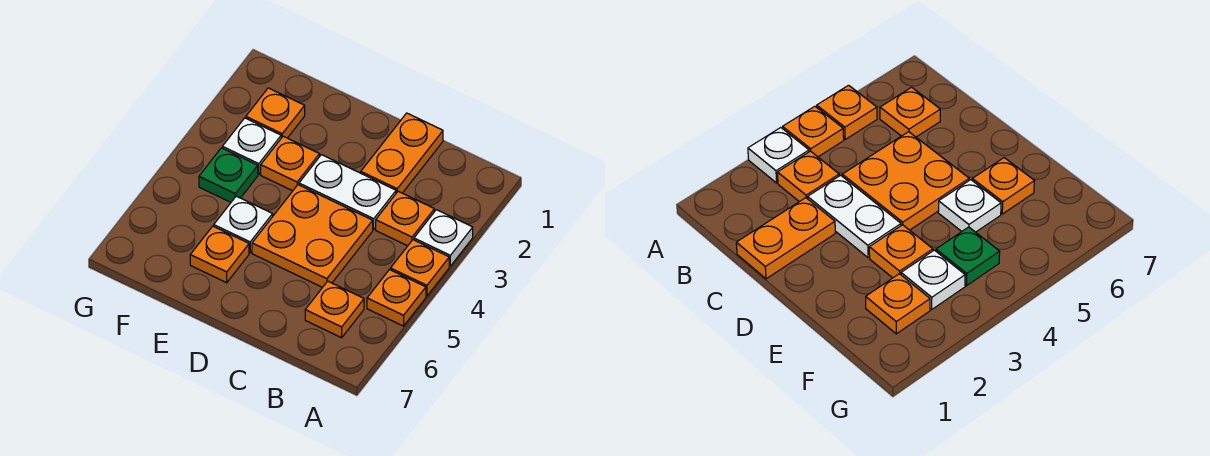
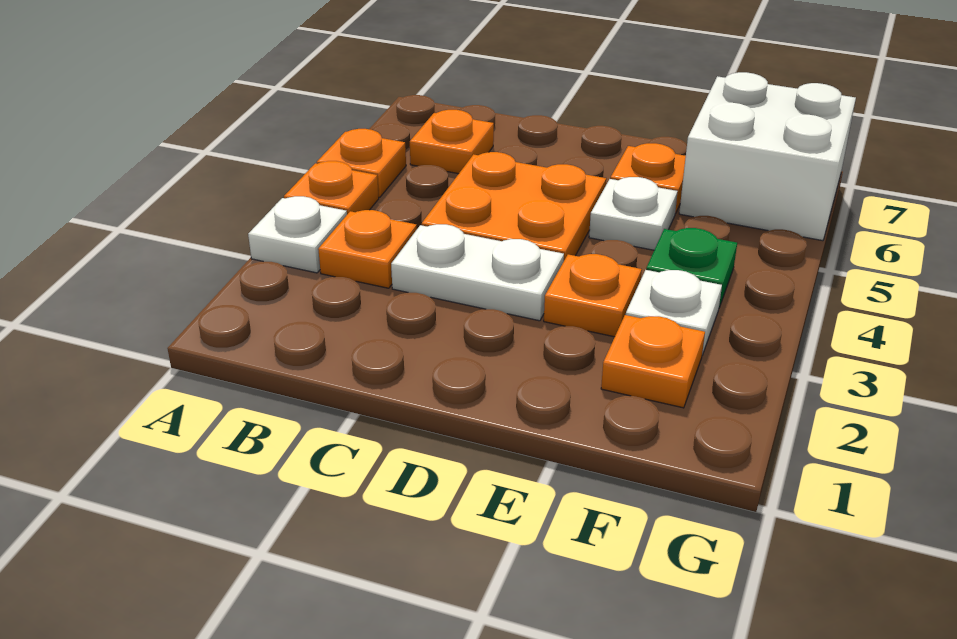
orange plate C1:C2 level 1 -> none
none -> white brick F6:G7 level 1

